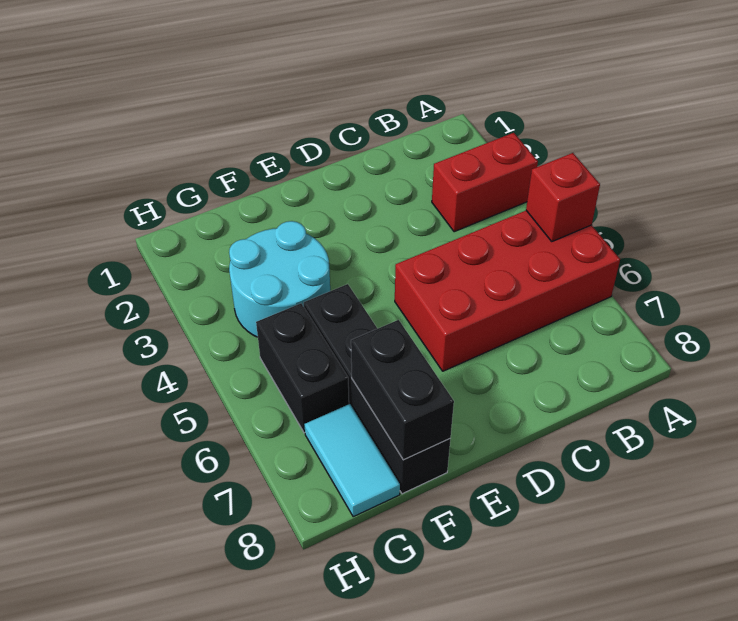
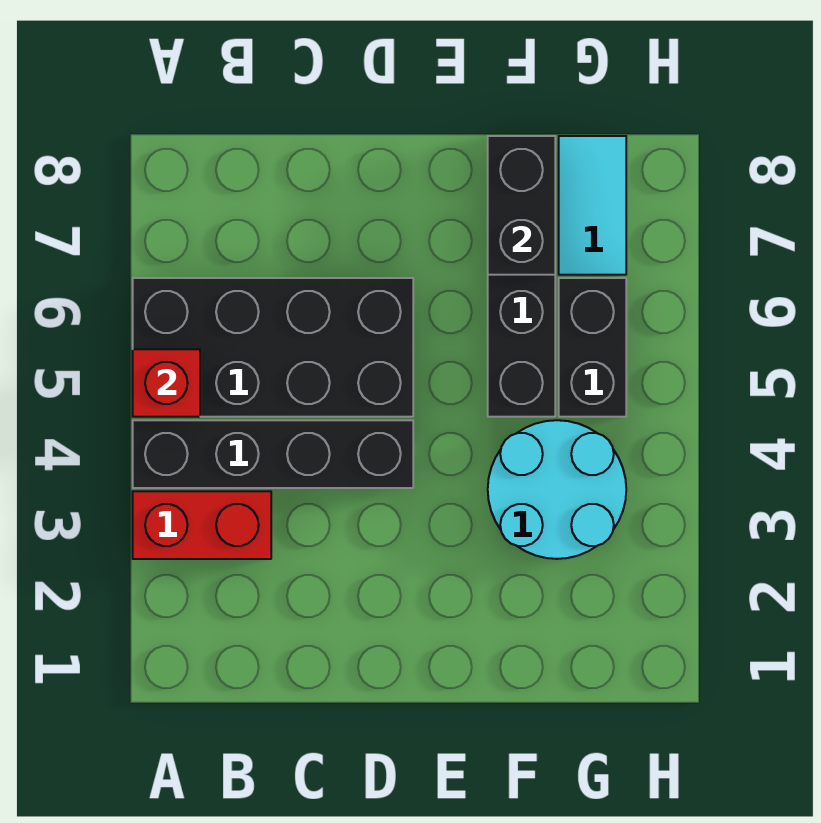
none -> black brick A4:D4 level 1
red brick A5:D6 level 1 -> black brick A5:D6 level 1

